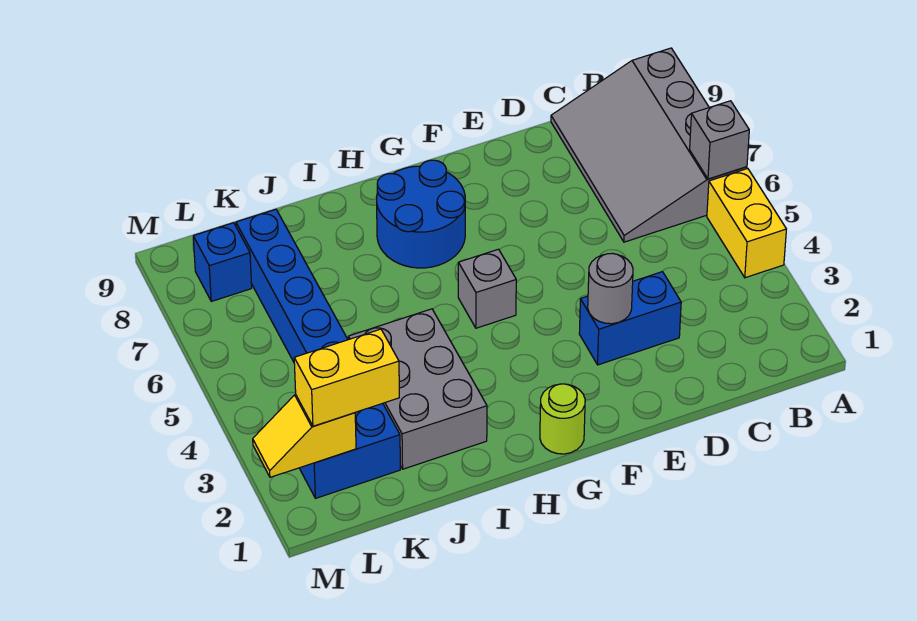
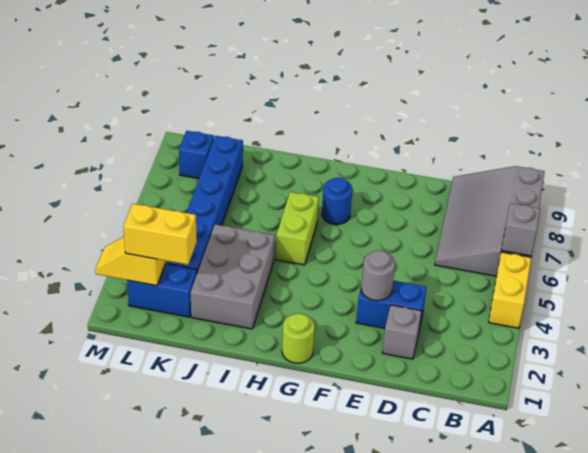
grey brick G5 level 1 -> grey brick D2 level 1
blue round brick G7:H8 level 1 -> blue round brick G7 level 1
none -> lime brick H5:H6 level 1

